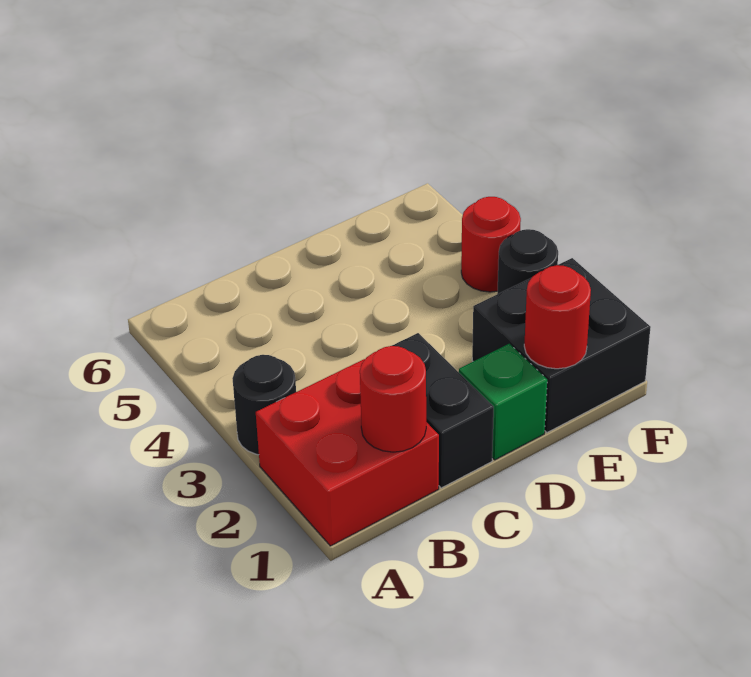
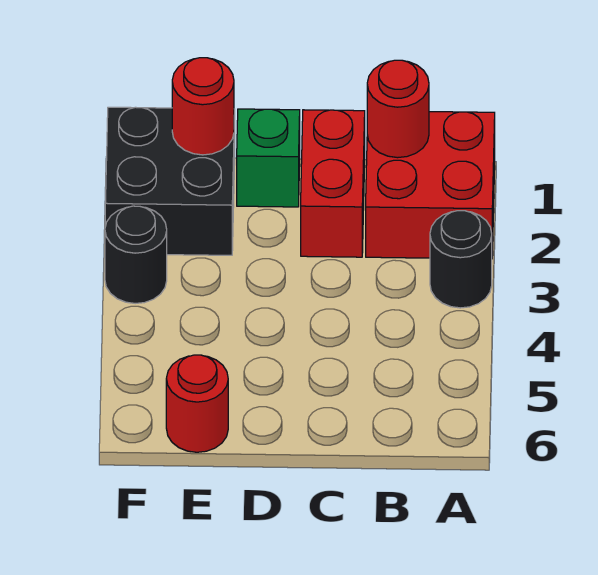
black brick C1:C2 level 1 -> red brick C1:C2 level 1
red round brick F4 level 1 -> red round brick E6 level 1

